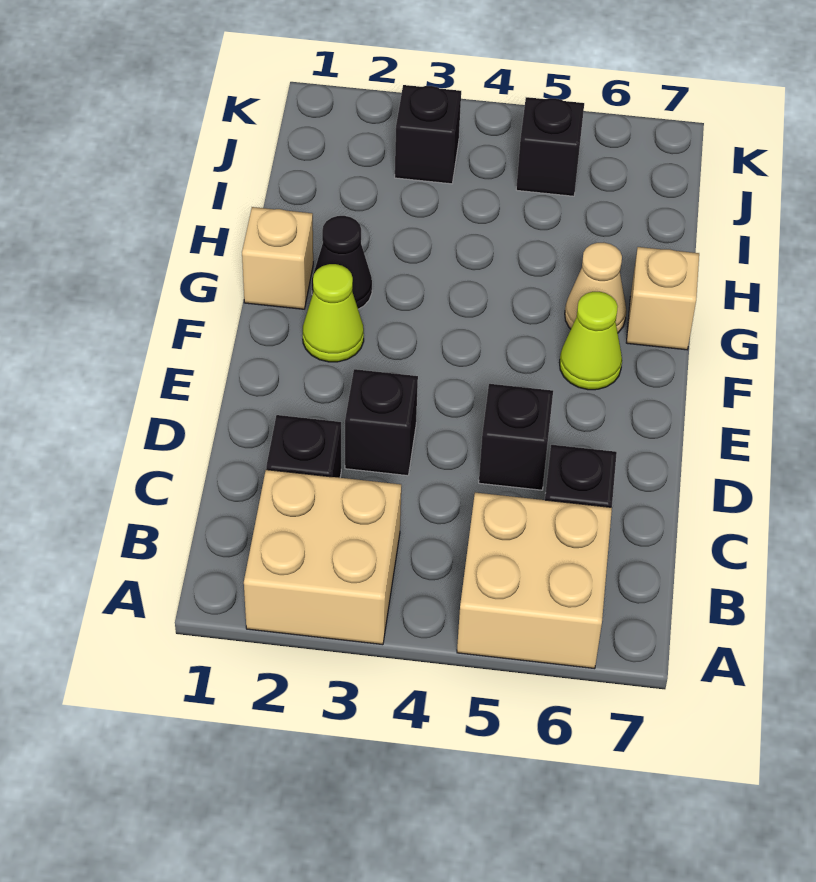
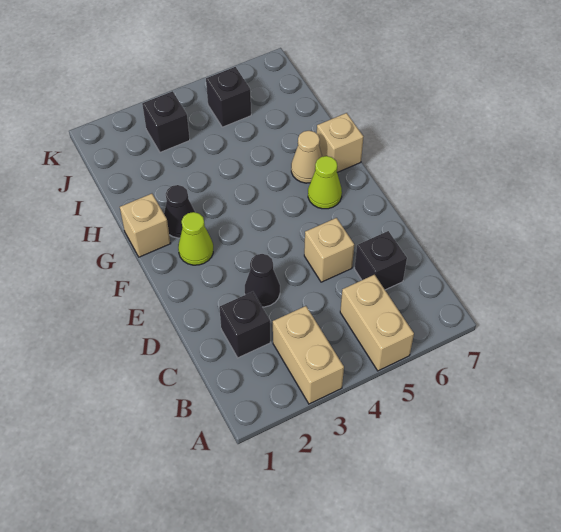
tan brick A2:B3 level 1 -> tan brick A3:B3 level 1
tan brick A5:B6 level 1 -> tan brick A5:B5 level 1
black brick D3 level 1 -> black cone D3 level 1
black brick D5 level 1 -> tan brick D5 level 1

